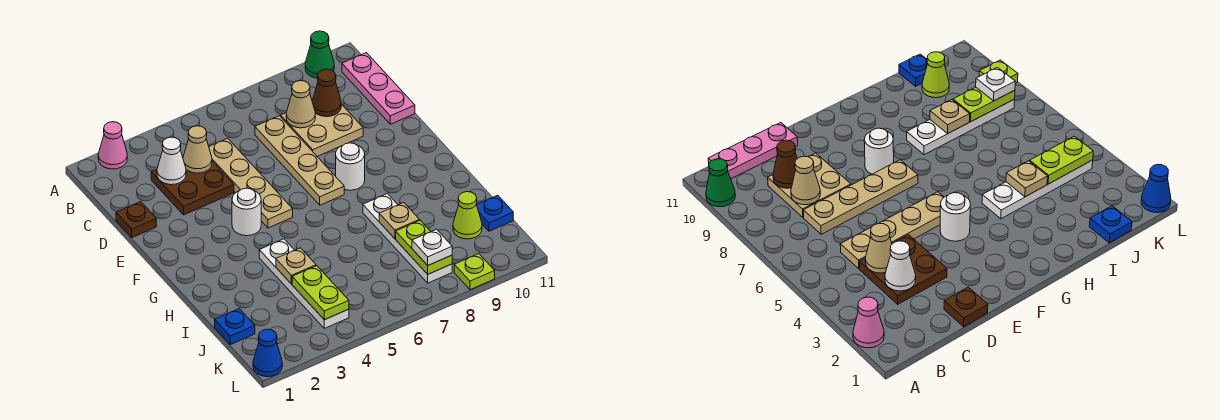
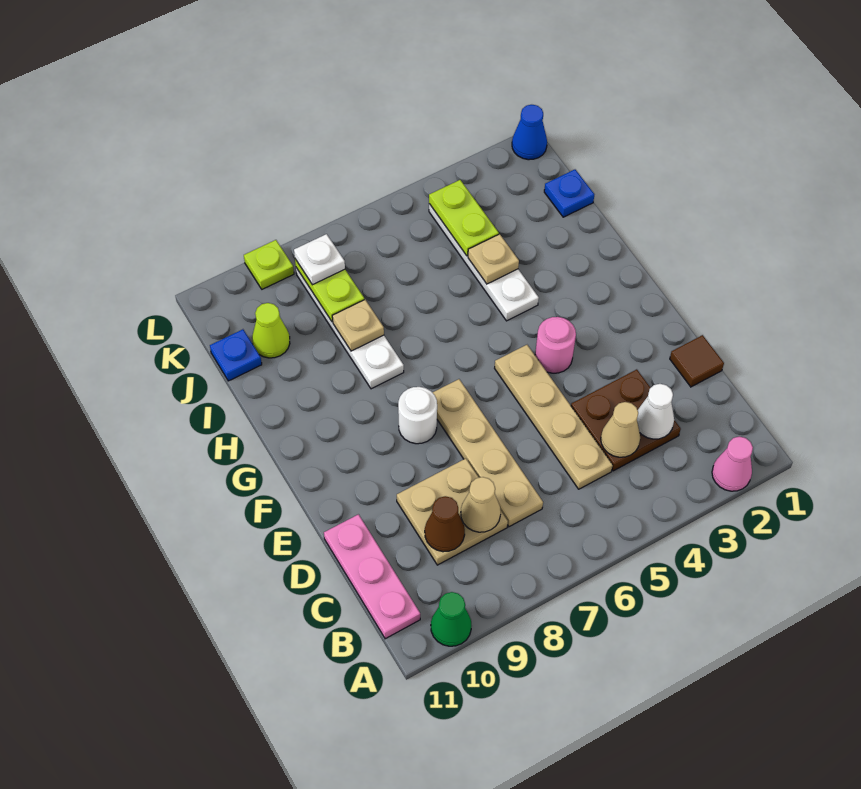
brown plate D1 level 1 -> brown tile D1 level 1
white round brick F4 level 1 -> pink round brick F4 level 1

